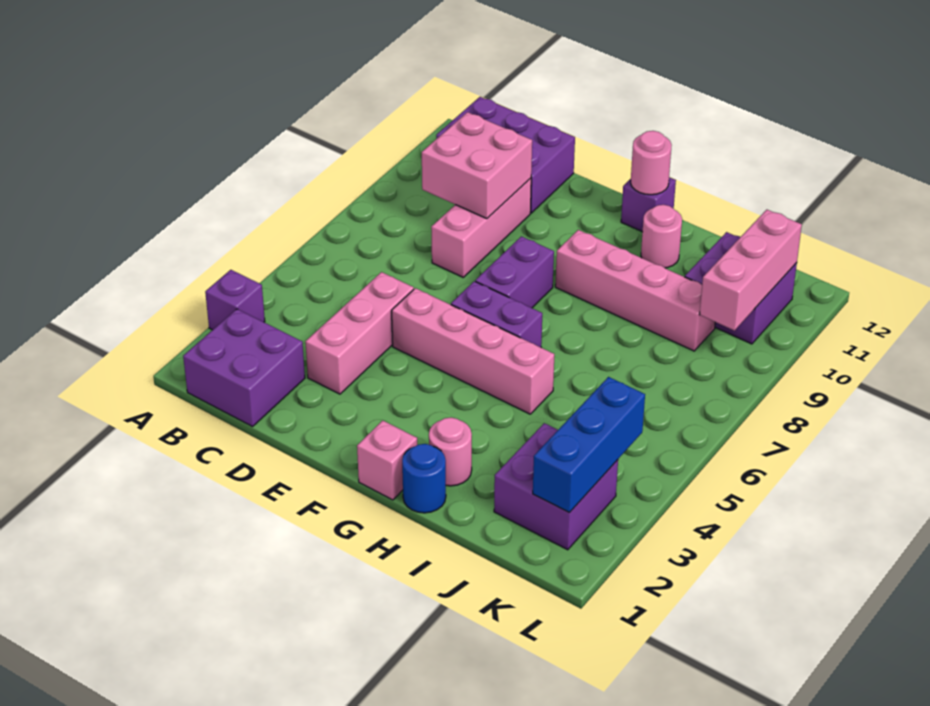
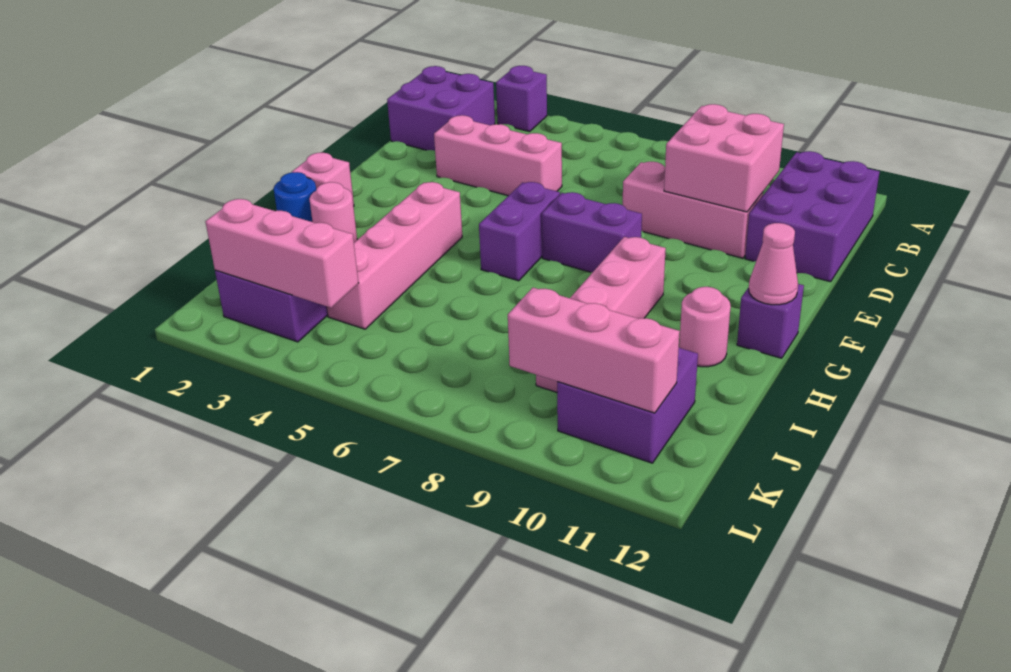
pink brick E5:H5 level 1 -> pink brick G4:J4 level 1
pink round brick G12 level 2 -> pink cone G12 level 2
blue brick K2:K4 level 2 -> pink brick K2:K4 level 2

